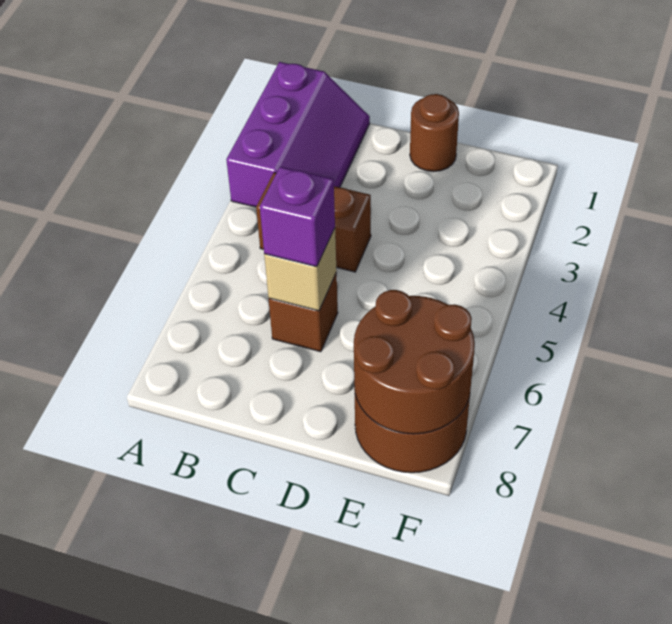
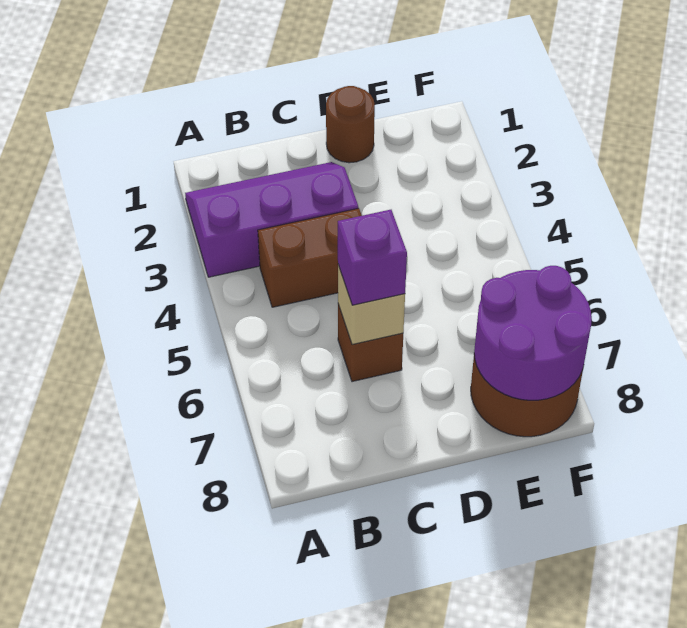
purple slope A1:B3 level 1 top A -> purple slope A2:C3 level 1 top 3
brown round brick E7:F8 level 2 -> purple round brick E7:F8 level 2

